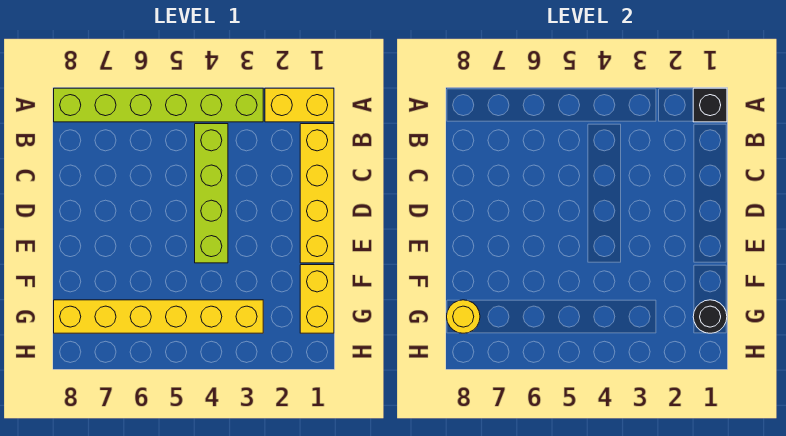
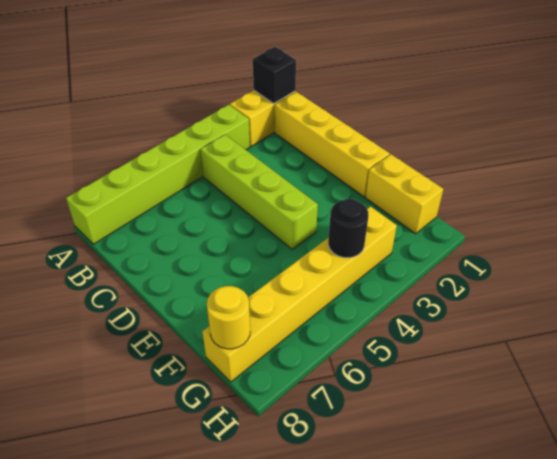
black round brick G1 level 2 -> black round brick G4 level 2

